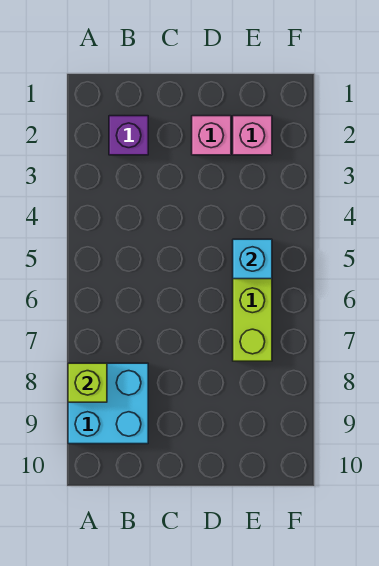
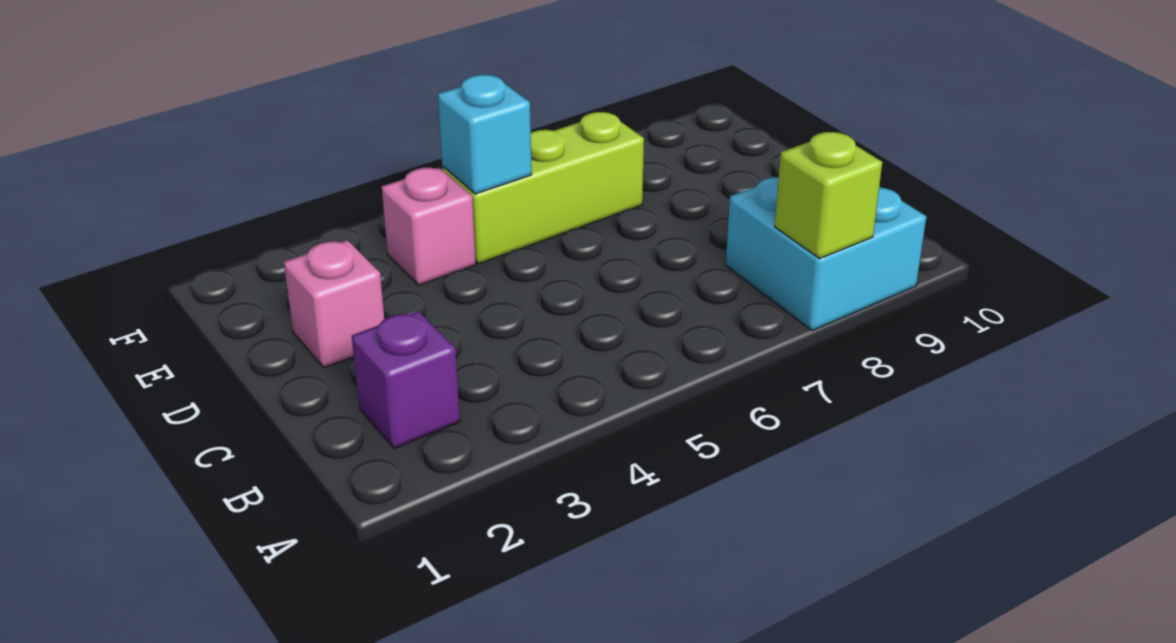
pink brick E2 level 1 -> pink brick E4 level 1

